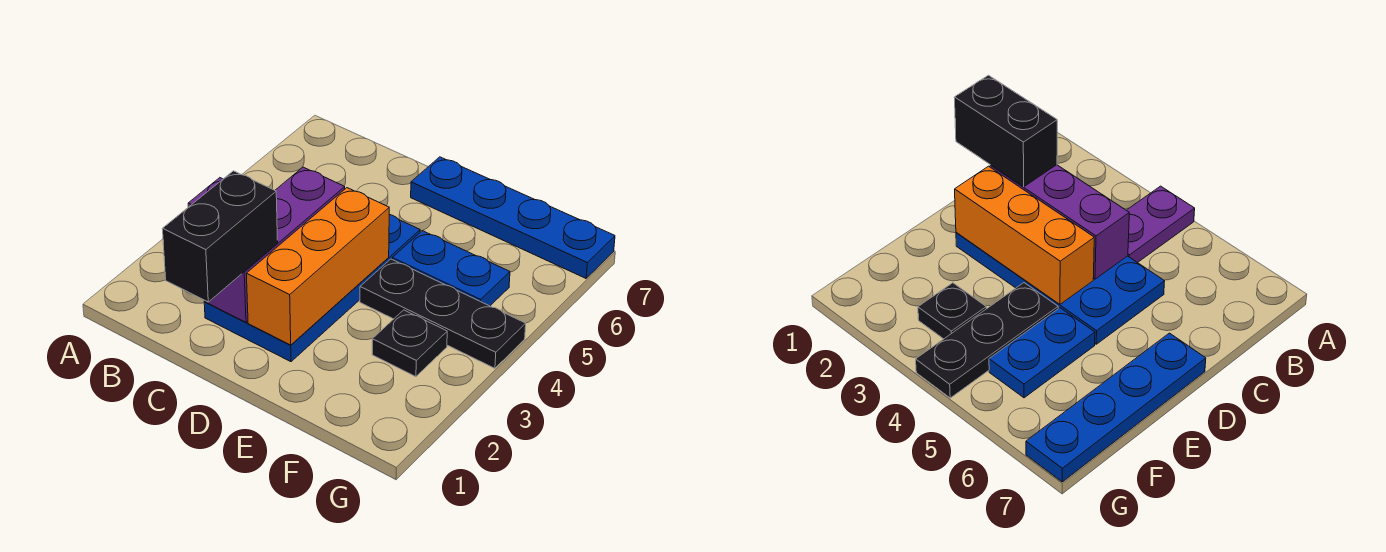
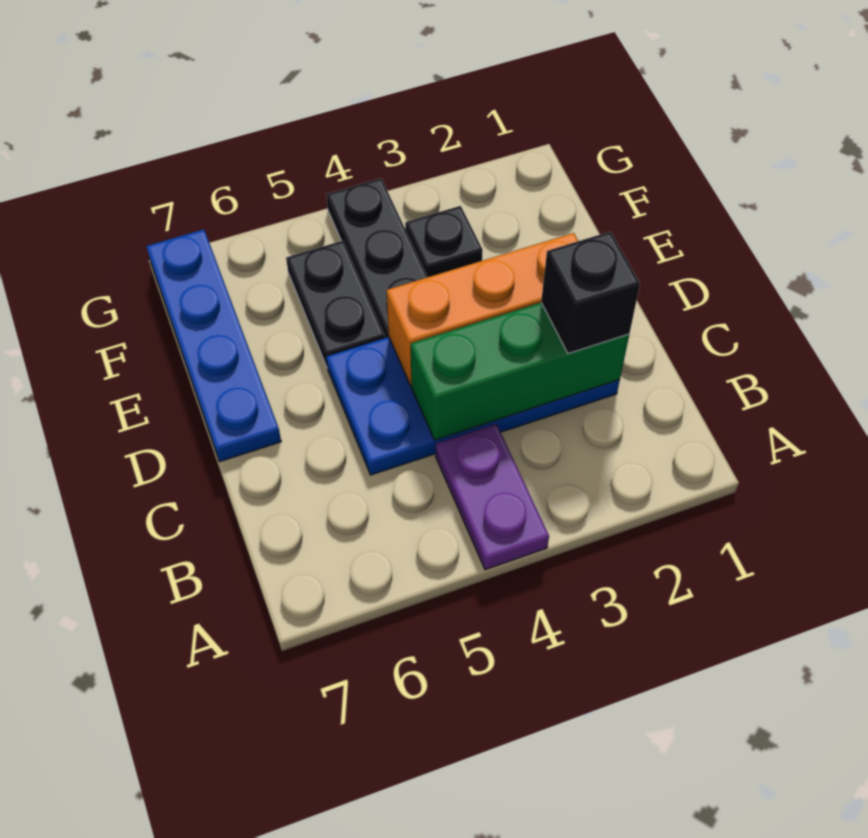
black brick C1:C2 level 3 -> black brick C2 level 3
purple brick C2:C4 level 2 -> green brick C2:C4 level 2
blue plate E5:F5 level 1 -> black plate E5:F5 level 1

